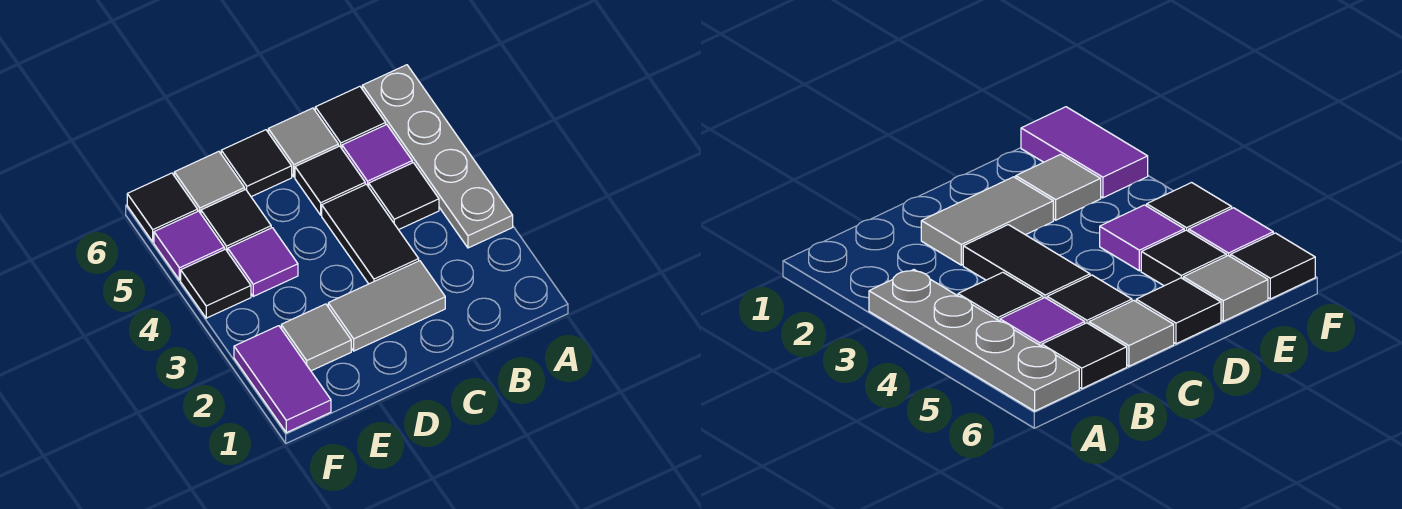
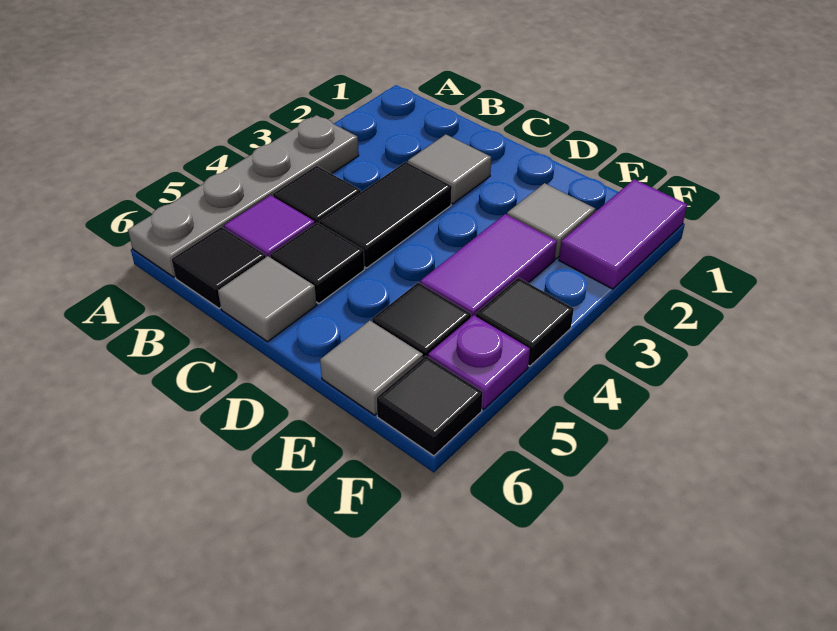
grey tile C2:D2 level 1 -> grey tile C2 level 1
black tile D6 level 1 -> none
purple tile E4 level 1 -> purple tile E3:E4 level 1
purple tile F5 level 1 -> purple plate F5 level 1

